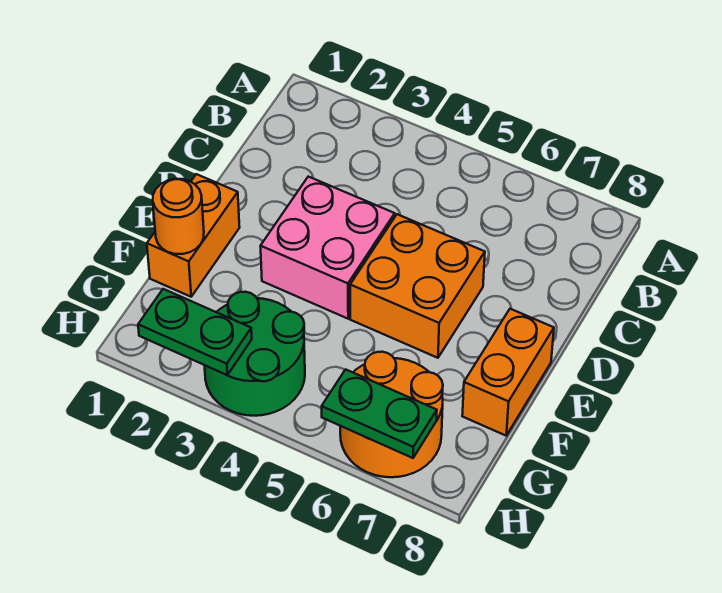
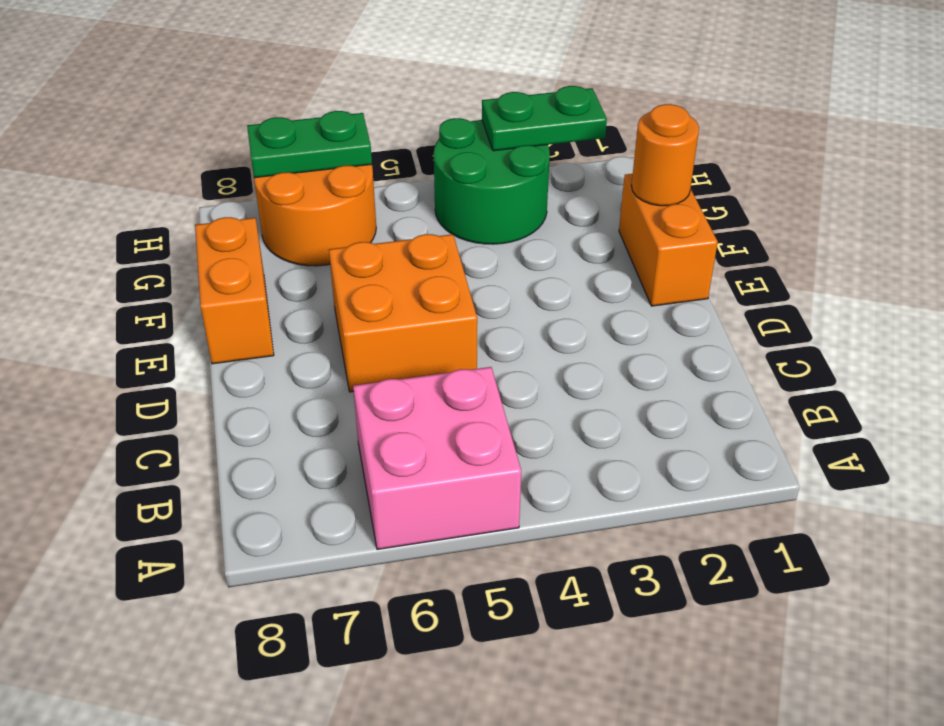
pink brick D3:E4 level 1 -> pink brick A5:B6 level 1

